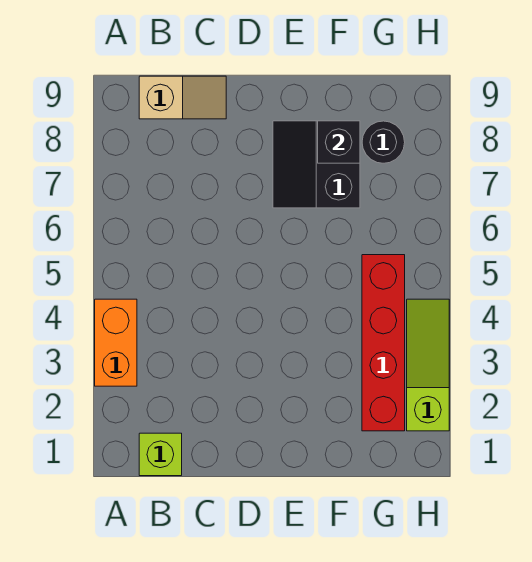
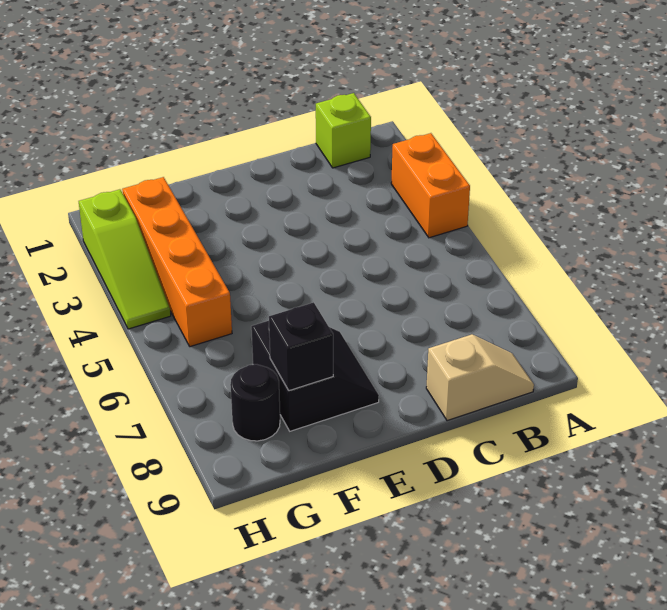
tan slope B9:C9 level 1 top B -> tan slope B9:C9 level 1 top C
red brick G2:G5 level 1 -> orange brick G2:G5 level 1

